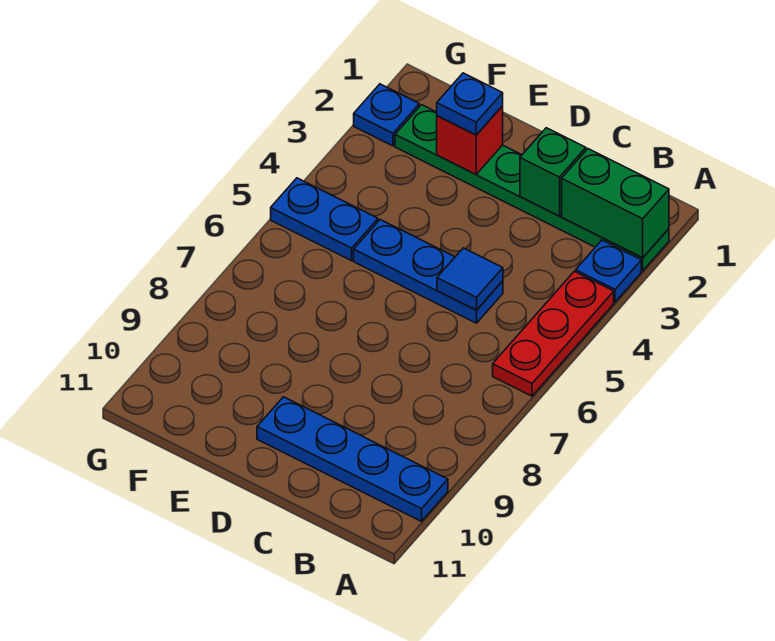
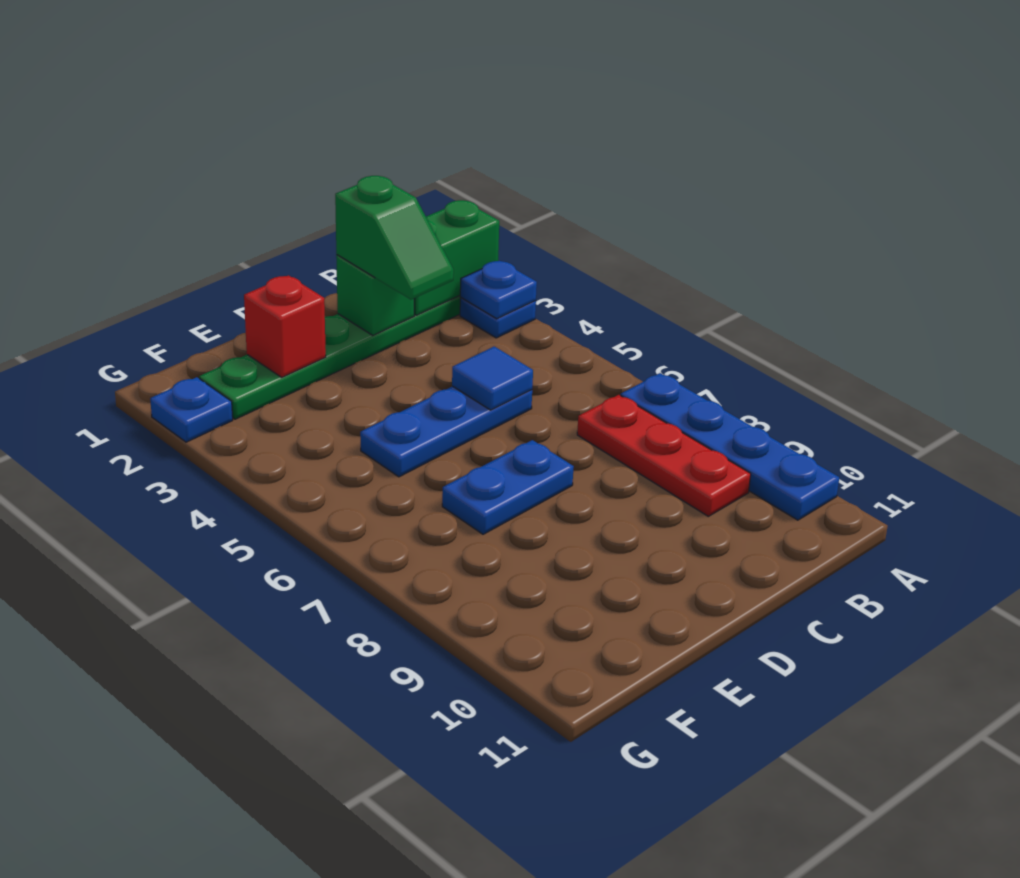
red plate A4:A6 level 1 -> red plate B7:B9 level 1
blue plate A10:D10 level 1 -> blue plate A7:A10 level 1
none -> green slope C2:C3 level 3 top 2
blue plate E2 level 3 -> blue plate A3 level 2
blue plate F5:G5 level 1 -> blue plate D7:E7 level 1

